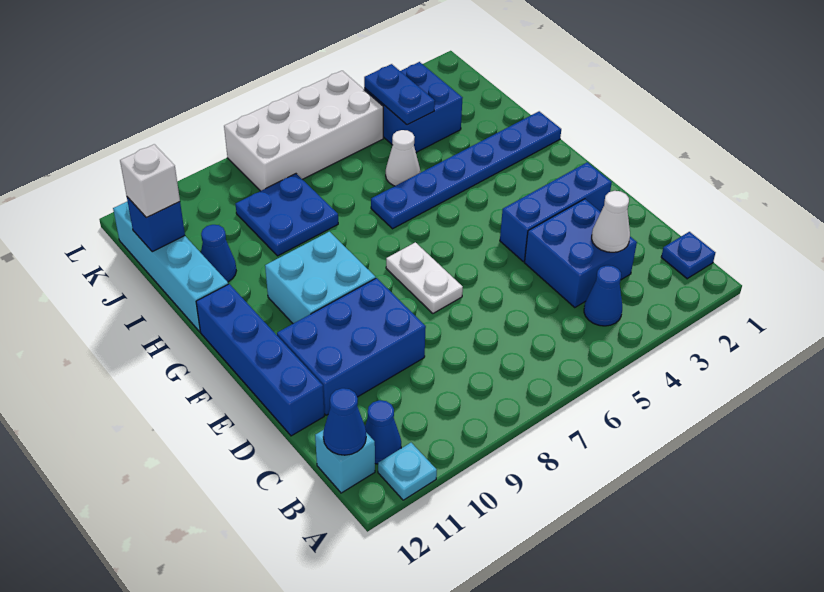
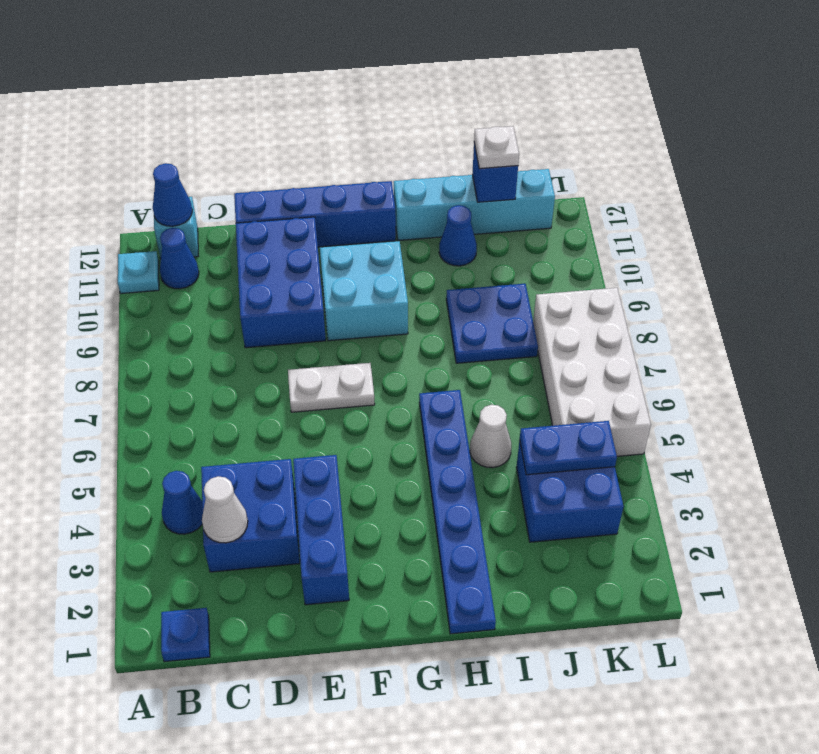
white brick J12 level 3 -> white plate J12 level 3

